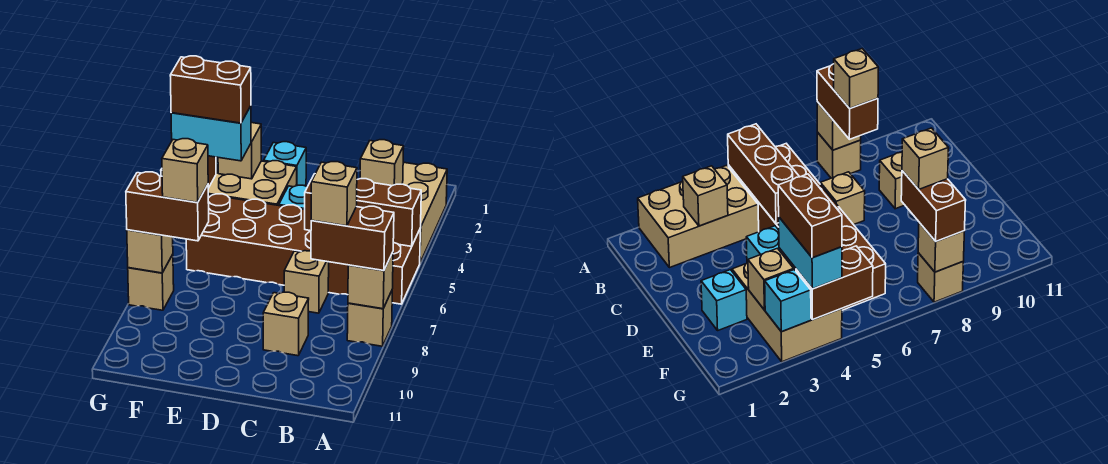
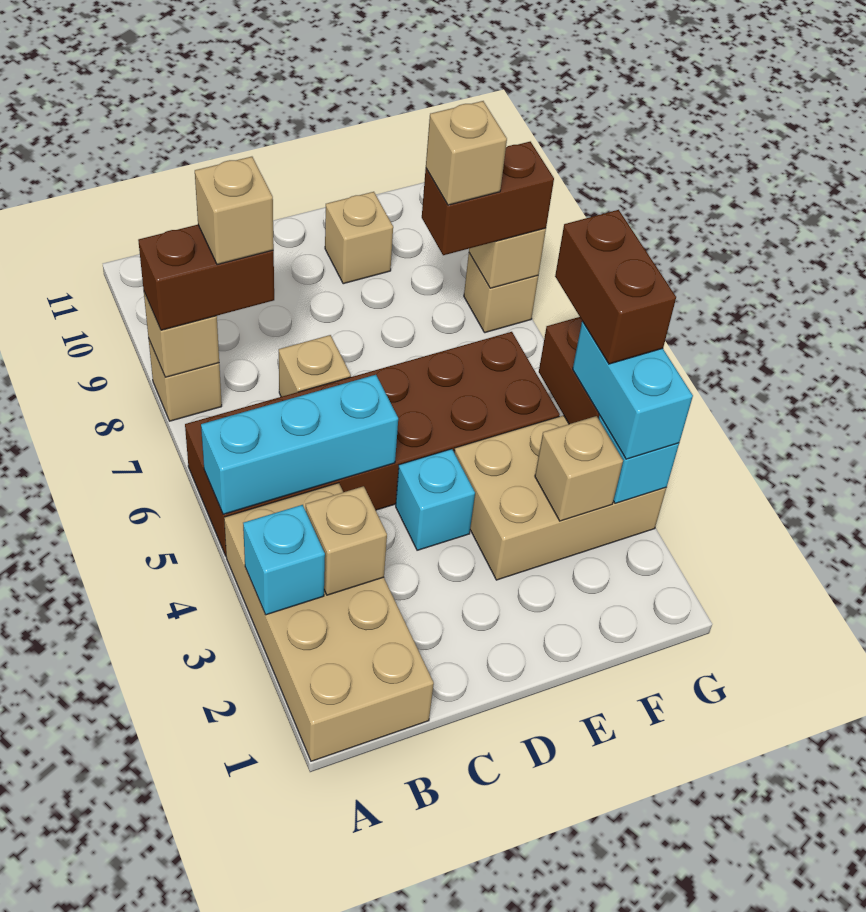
tan brick A2:B4 level 1 -> tan brick A1:B4 level 1
brown brick A5:C5 level 2 -> cyan brick A5:C5 level 2
tan brick C9 level 1 -> tan brick E10 level 1
cyan brick E2 level 1 -> cyan brick A3 level 2
cyan brick F4:G4 level 3 -> cyan brick G3:G4 level 3
brown brick F4:G4 level 4 -> brown brick G4:G5 level 4

